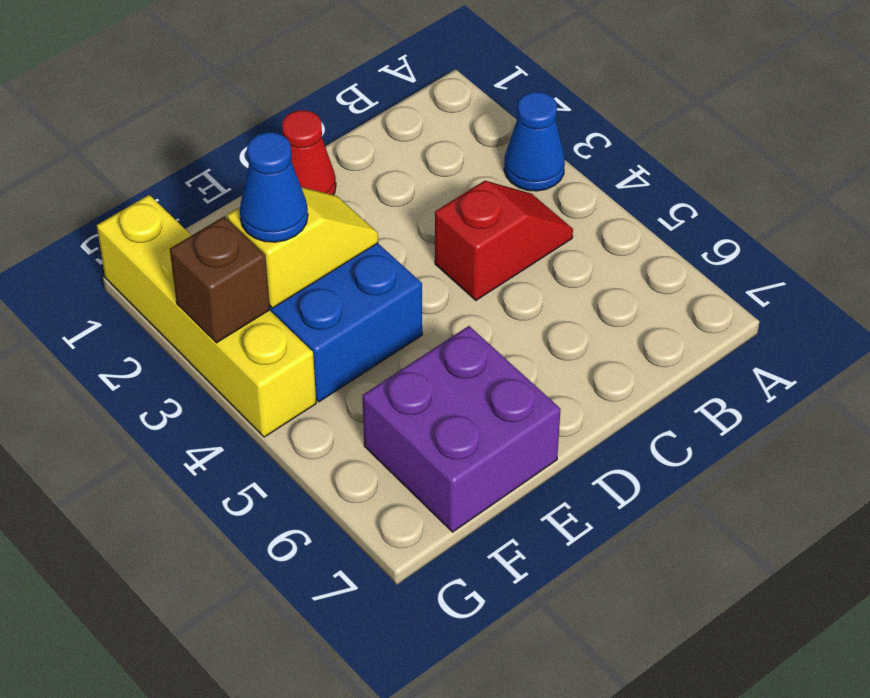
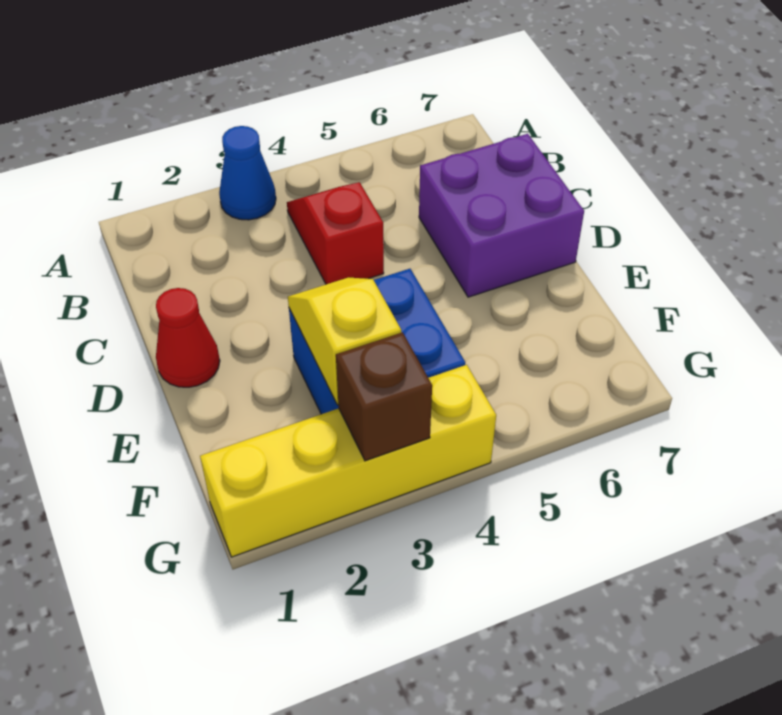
purple brick E6:F7 level 1 -> purple brick C6:D7 level 1
blue cone F3 level 3 -> none

